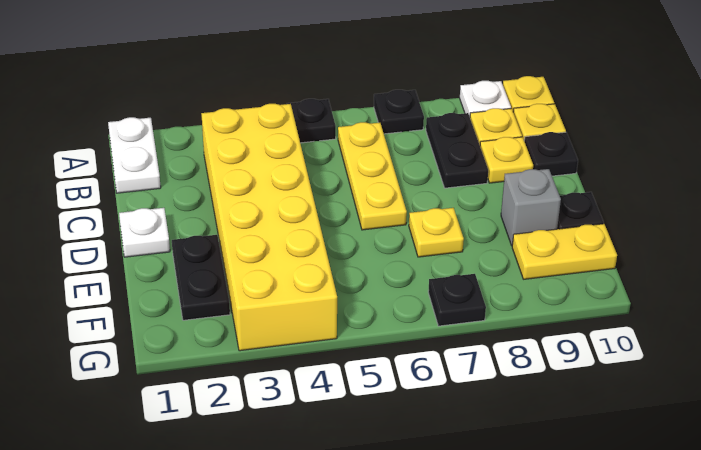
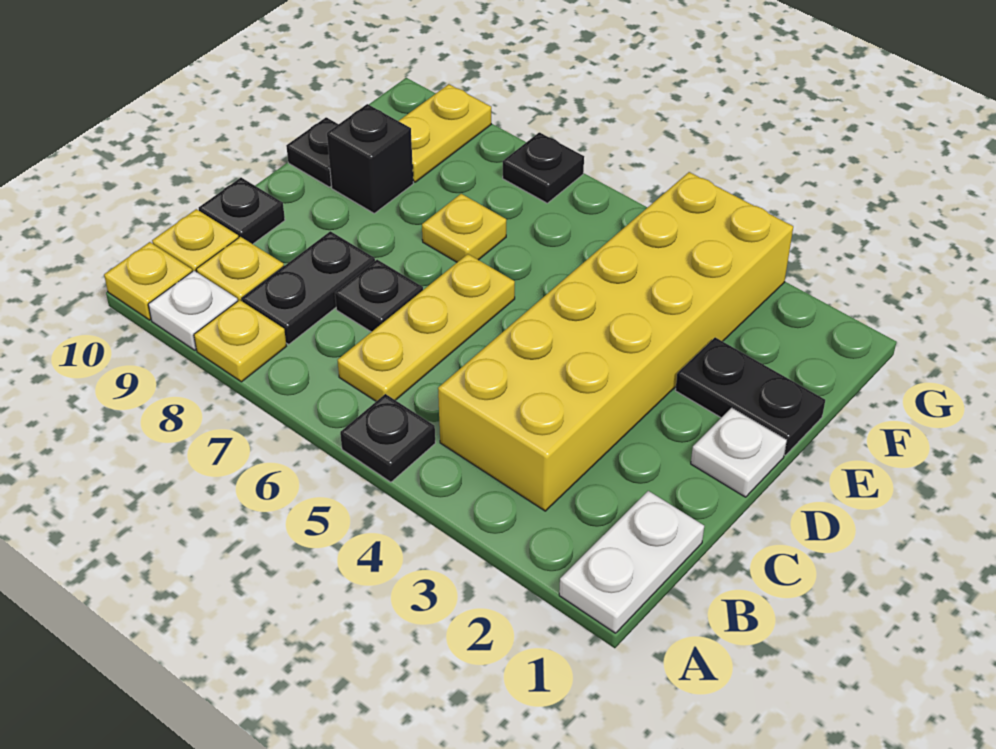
black plate A7 level 1 -> black plate C7 level 1
yellow plate C9 level 1 -> yellow plate A8 level 1
black plate E2:F2 level 1 -> black plate E1:E2 level 1
grey brick E9 level 1 -> black brick E9 level 1
yellow plate F9:F10 level 1 -> yellow plate F9:G9 level 1

